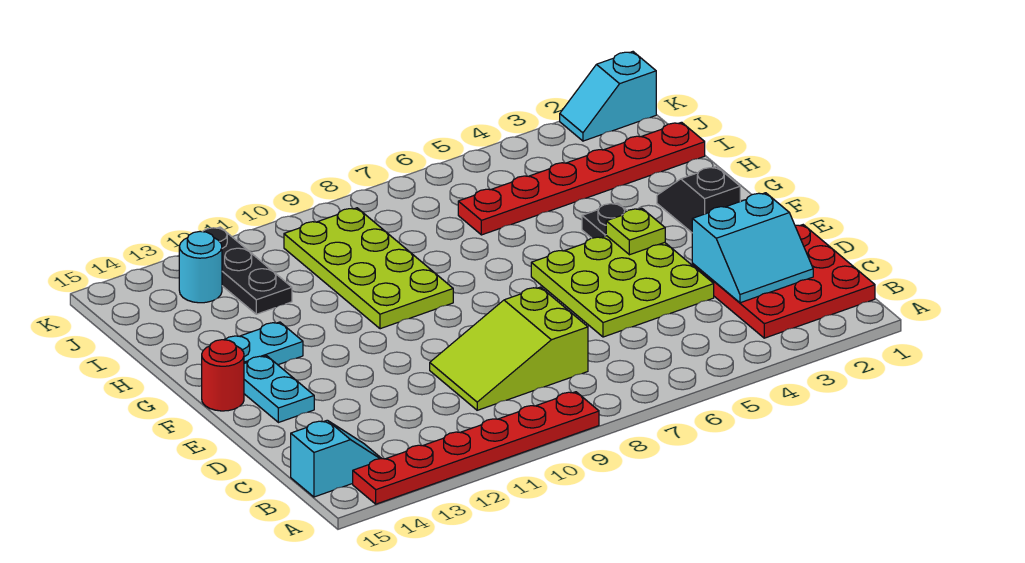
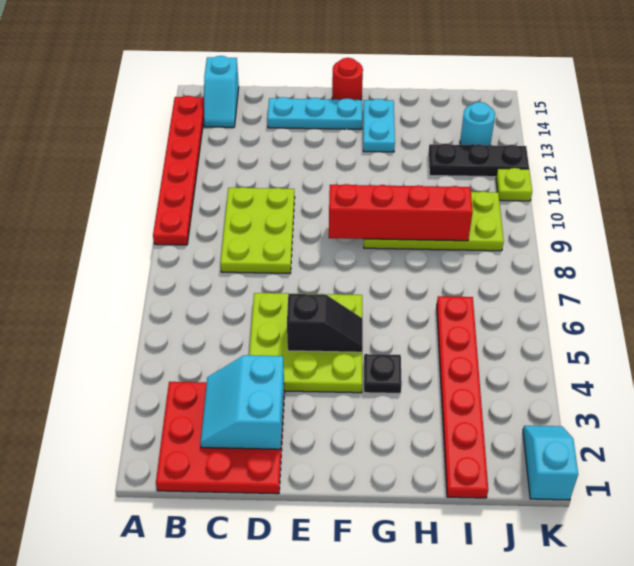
lime slope C8:D10 level 1 top 8 -> lime plate C8:D10 level 1
cyan plate E14:F14 level 1 -> cyan plate D14:F14 level 1
black slope F2:G2 level 1 top F -> black slope E5:F5 level 2 top E
lime plate F4 level 2 -> lime plate K11 level 1
none -> red brick F9:I9 level 2

